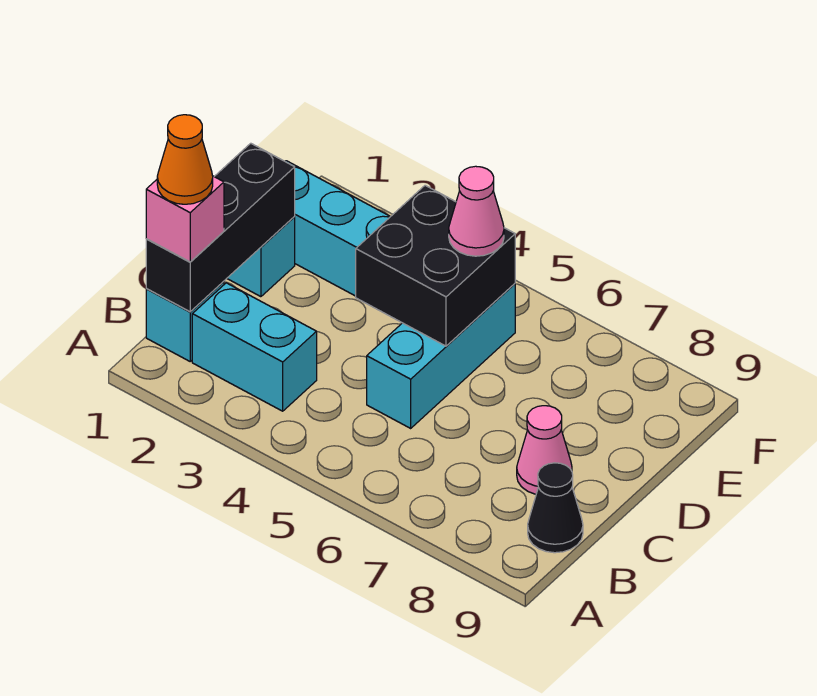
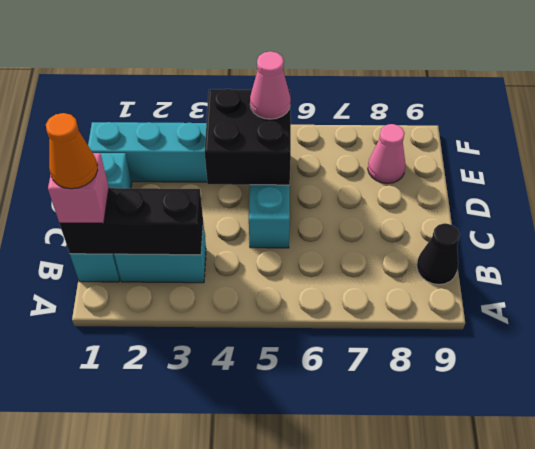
black brick B1:D1 level 2 -> black brick B1:B3 level 2
pink cone C8 level 1 -> pink cone E8 level 1

